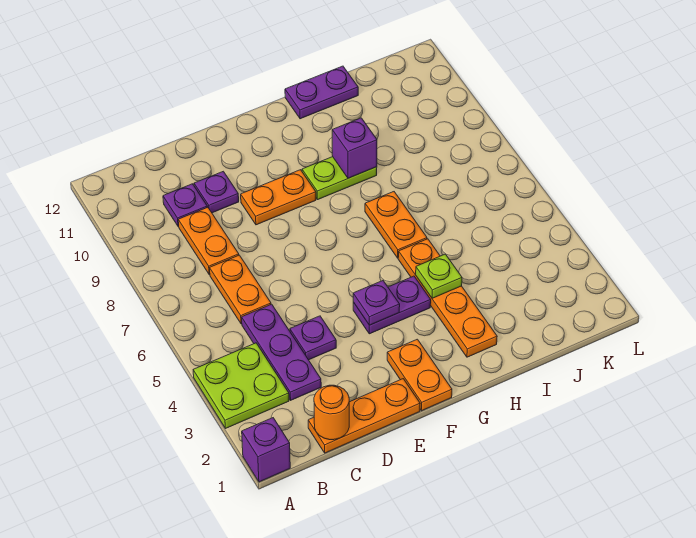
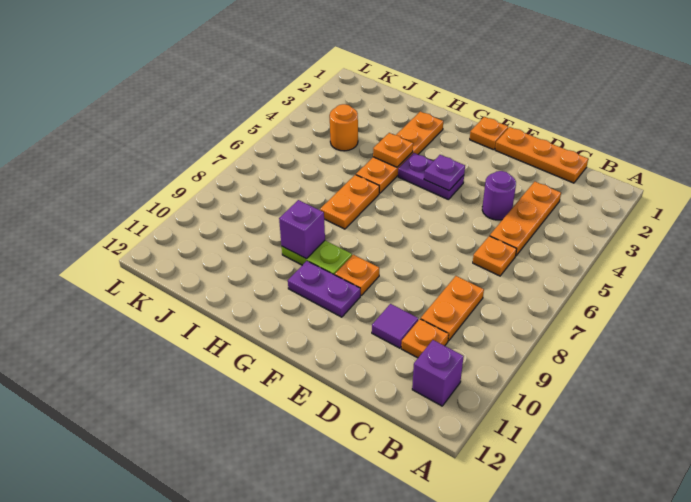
purple brick A1 level 1 -> purple brick B11 level 1
lime plate A3:B4 level 1 -> none
orange round brick C1 level 2 -> orange round brick J4 level 1
purple plate C3:C5 level 1 -> orange plate C3:C5 level 1
orange plate C6:C7 level 1 -> orange plate C6 level 1
purple plate C10 level 1 -> orange plate C10 level 1
purple plate D4 level 1 -> purple round brick D4 level 1
purple plate D10 level 1 -> purple tile D10 level 1
orange plate E9:F9 level 1 -> orange plate F9 level 1
orange plate F1:F2 level 1 -> orange plate F1 level 1
lime plate H4 level 2 -> orange plate H4 level 2
purple plate H12:I12 level 1 -> purple plate F10:G10 level 1

